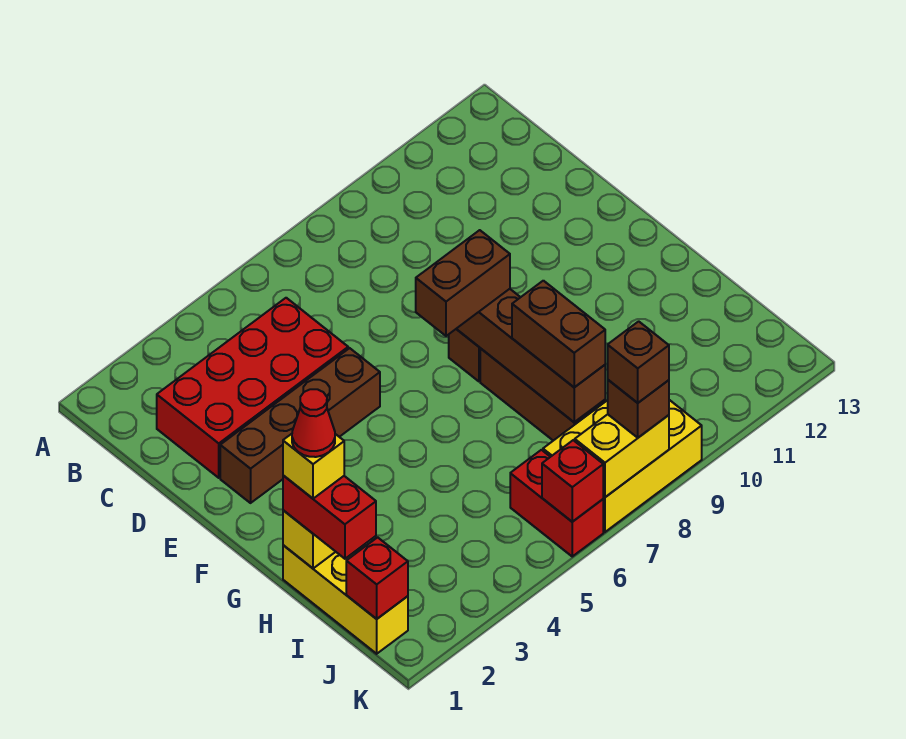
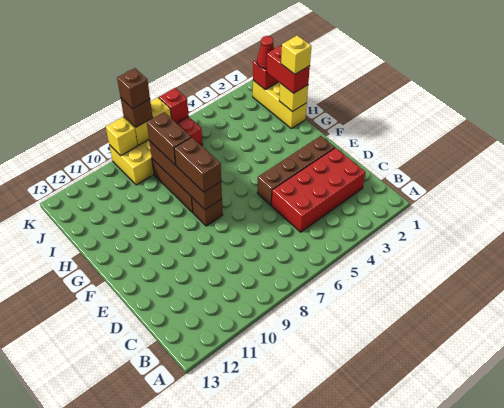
brown brick F7:F8 level 3 -> brown brick F8:G8 level 3
red cone H1 level 5 -> red cone J1 level 3
none -> yellow brick K9 level 2

